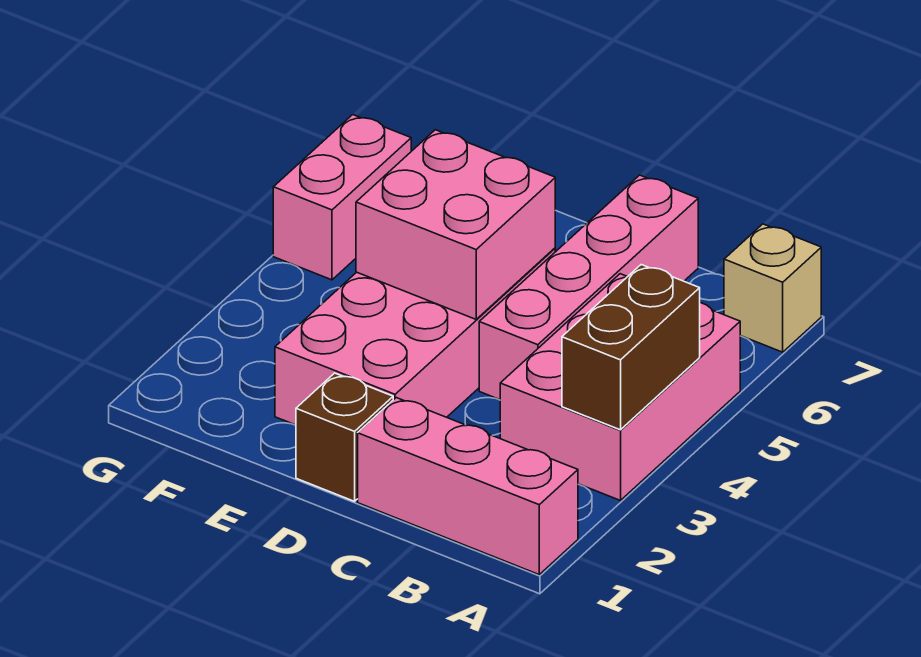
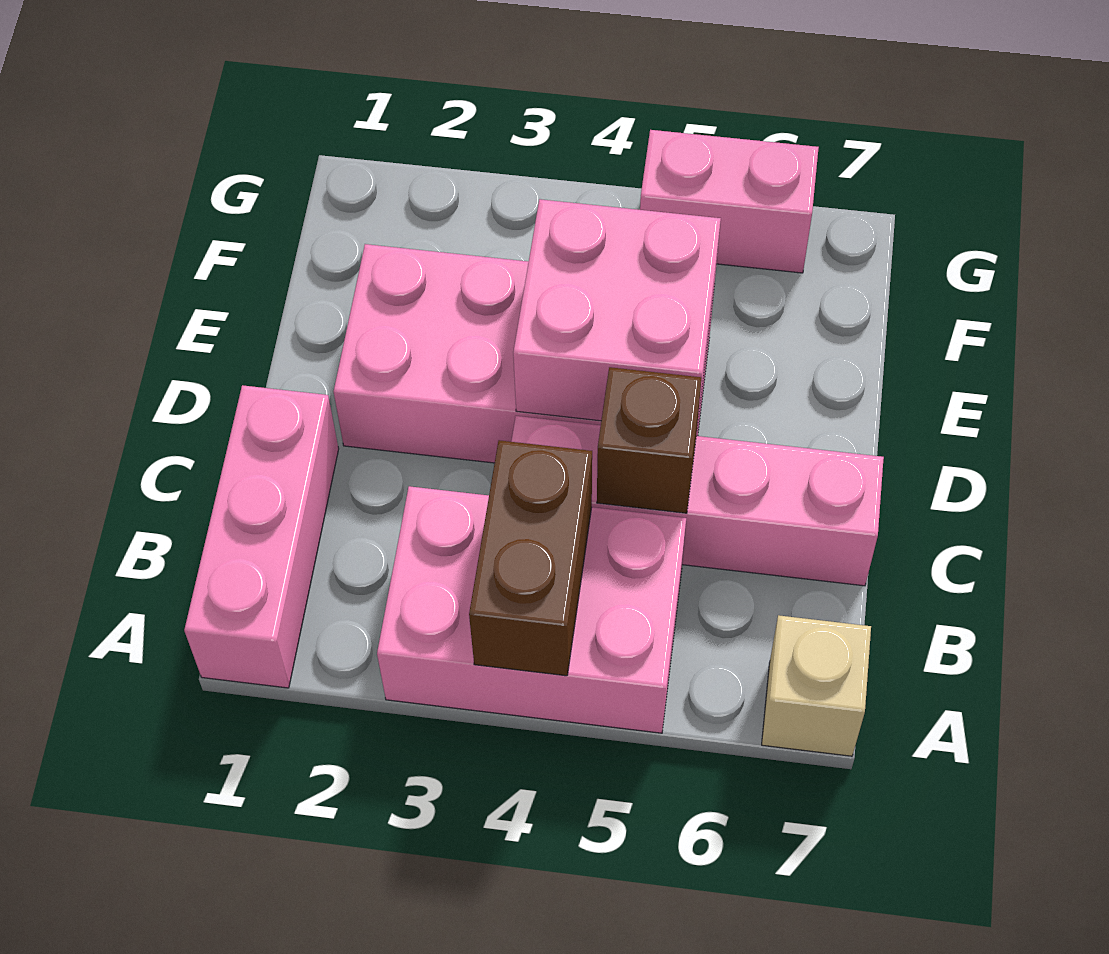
brown brick A3:A4 level 2 -> brown brick A4:B4 level 2
brown brick D1 level 1 -> brown brick C5 level 2

